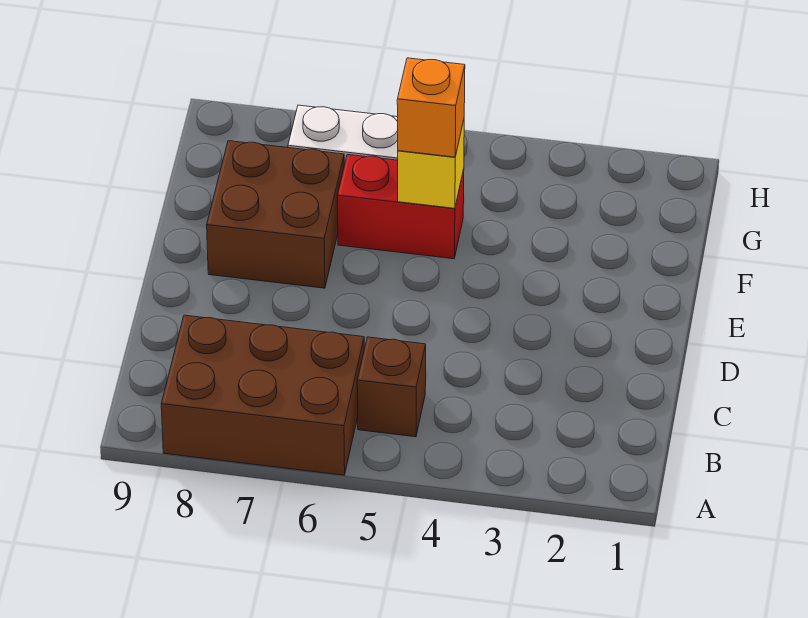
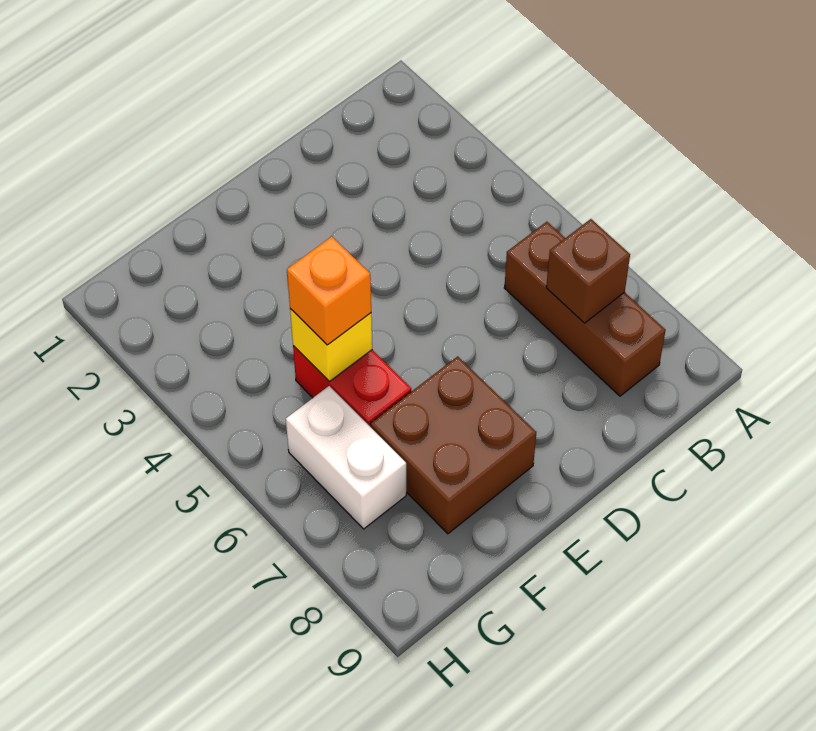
brown brick A6:B8 level 1 -> brown brick B6:B8 level 1
brown brick B5 level 1 -> brown brick B7 level 2

